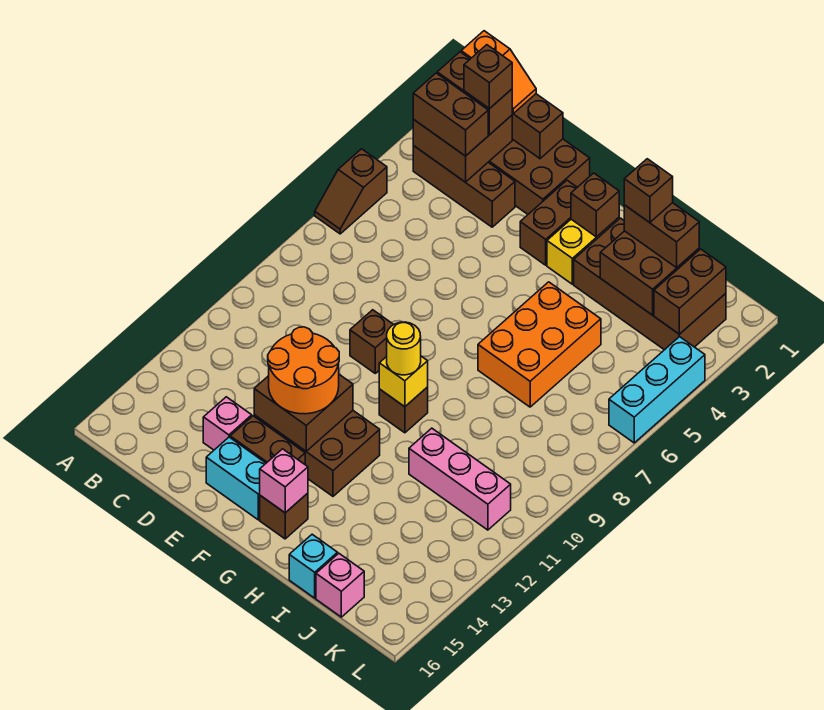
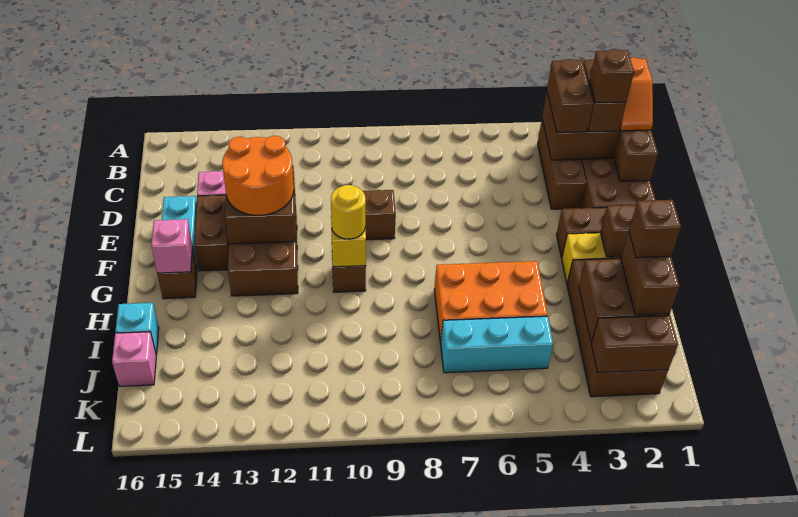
brown slope A5:A6 level 1 top 5 -> none
pink brick I11:K11 level 1 -> none
cyan brick L4:L6 level 1 -> cyan brick J5:J7 level 1

